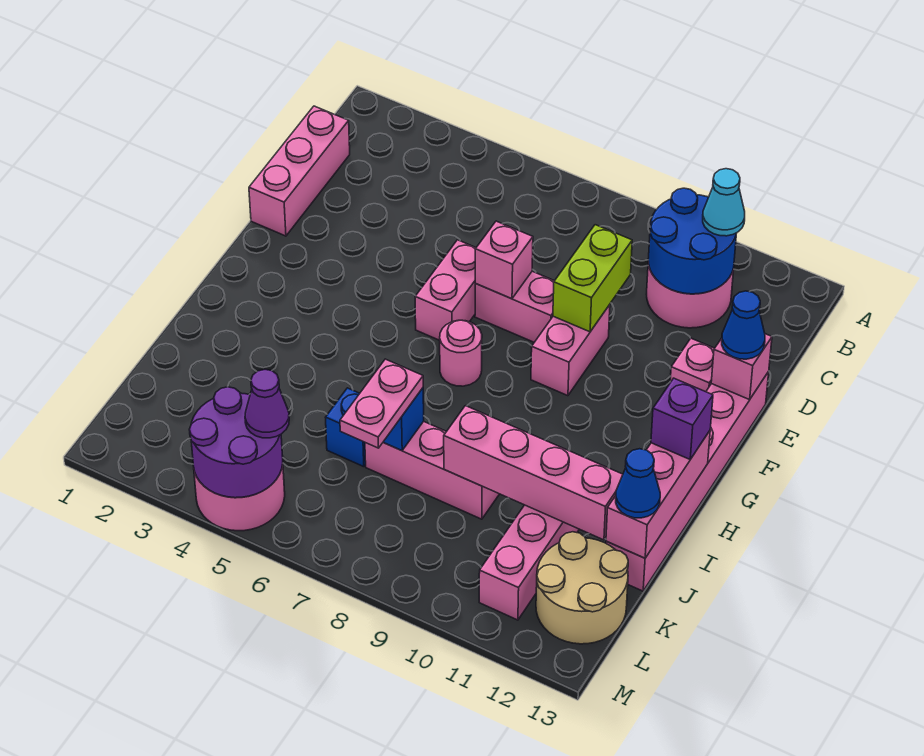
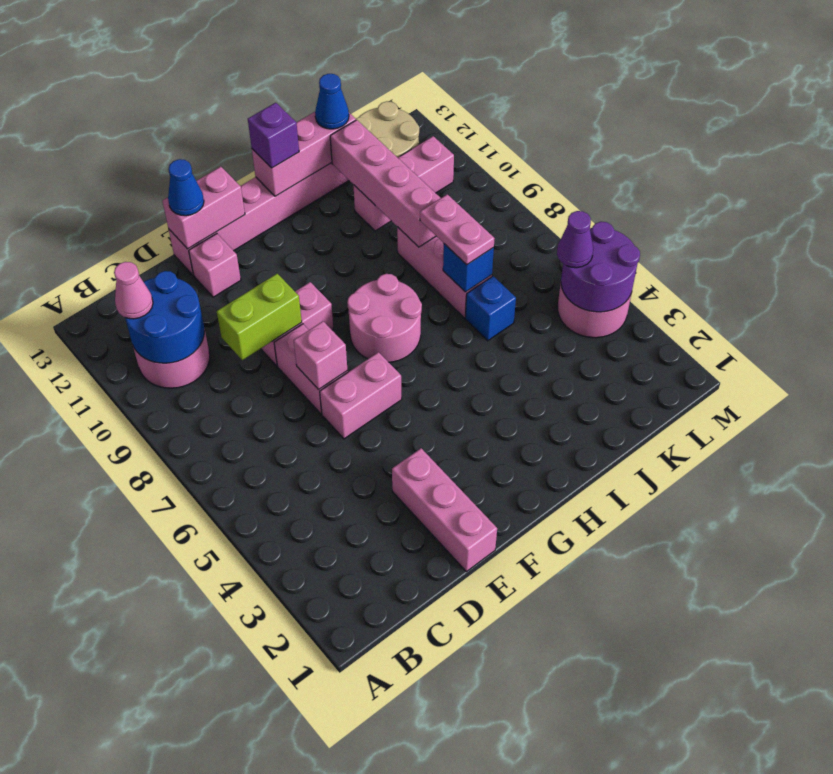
cyan cone B11 level 3 -> pink cone B11 level 3
pink brick C1:E1 level 1 -> pink brick E1:E3 level 1
pink brick E13 level 2 -> pink brick E13:F13 level 2
pink round brick G7 level 1 -> pink round brick G7:H8 level 1
pink plate J7:K7 level 3 -> pink plate J7:J8 level 3

